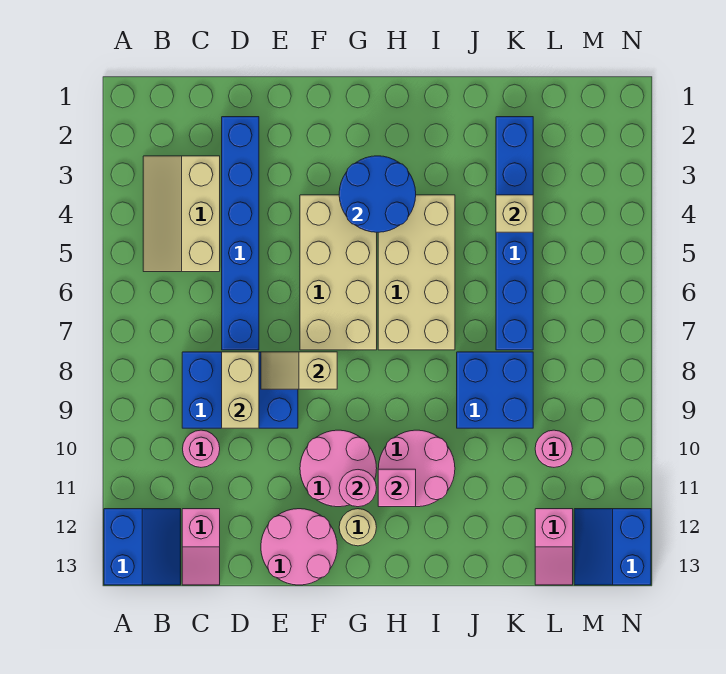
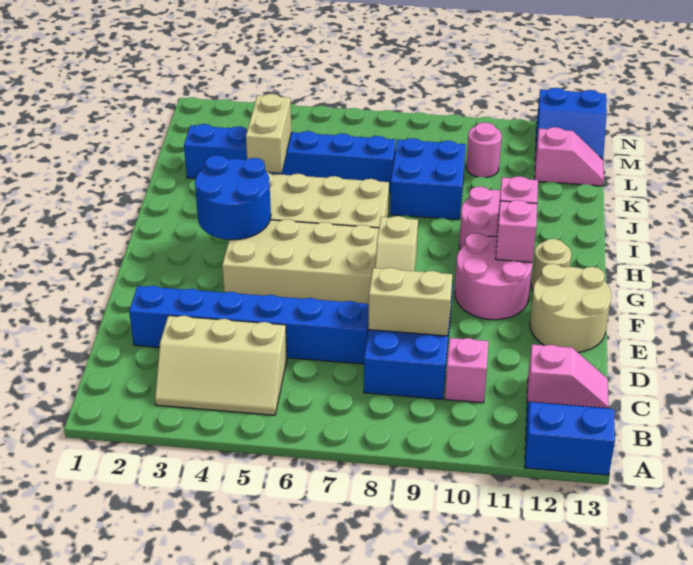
pink round brick C10 level 1 -> pink brick C10 level 1
pink round brick E12:F13 level 1 -> tan round brick E12:F13 level 1
pink round brick G11 level 2 -> pink brick G11 level 2
tan brick K4 level 2 -> tan brick J4:K4 level 2

